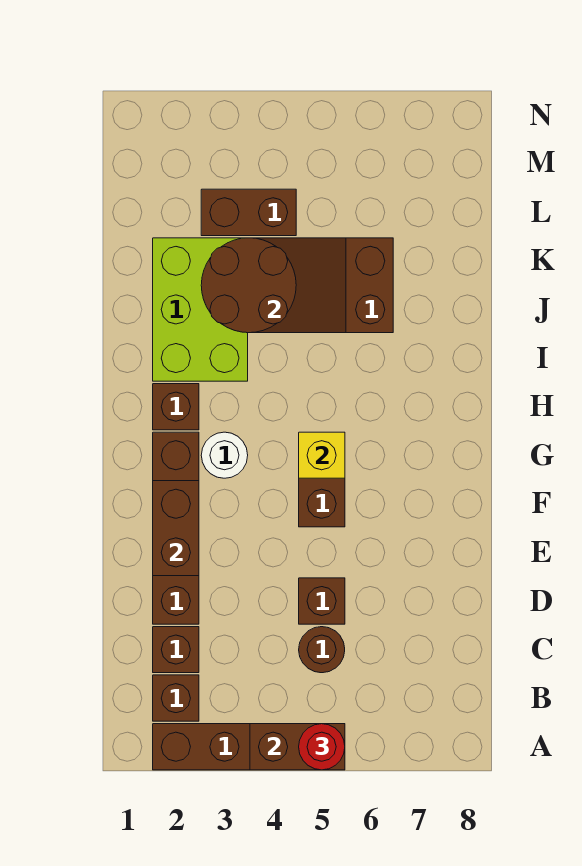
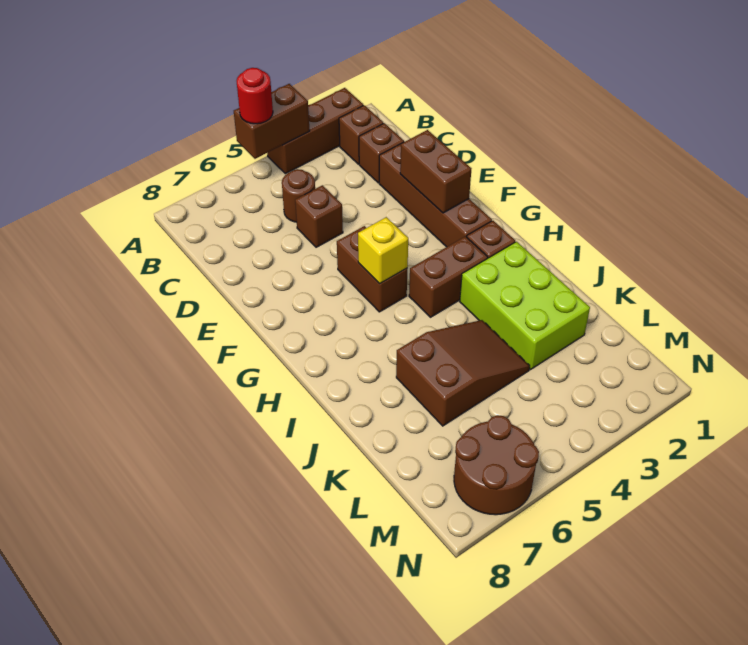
white round brick G3 level 1 -> none
brown round brick J3:K4 level 2 -> brown round brick M6:N7 level 1
brown brick L3:L4 level 1 -> brown brick H3:H4 level 1

